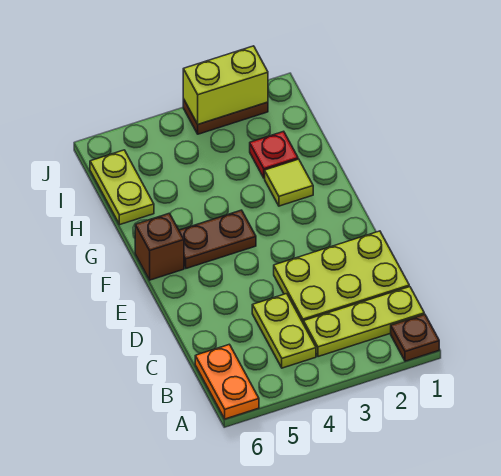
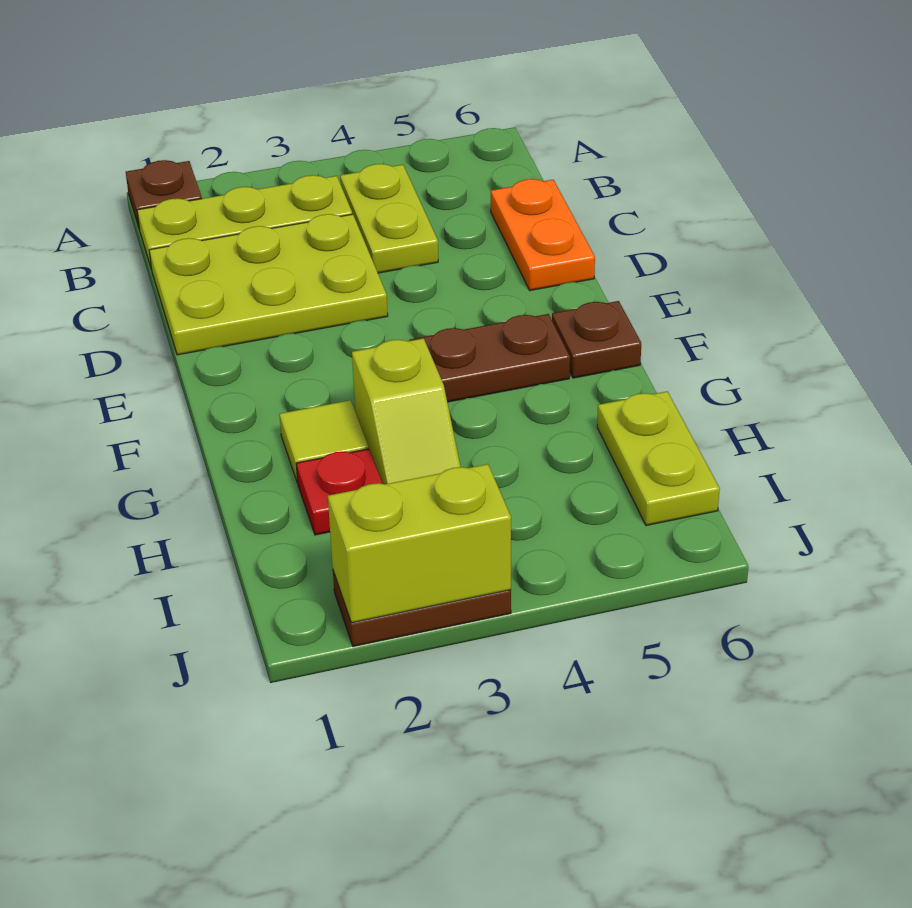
orange plate A6:B6 level 1 -> orange plate C6:D6 level 1
brown brick F6 level 1 -> brown plate F6 level 1
none -> lime slope G3:H3 level 1 top G

